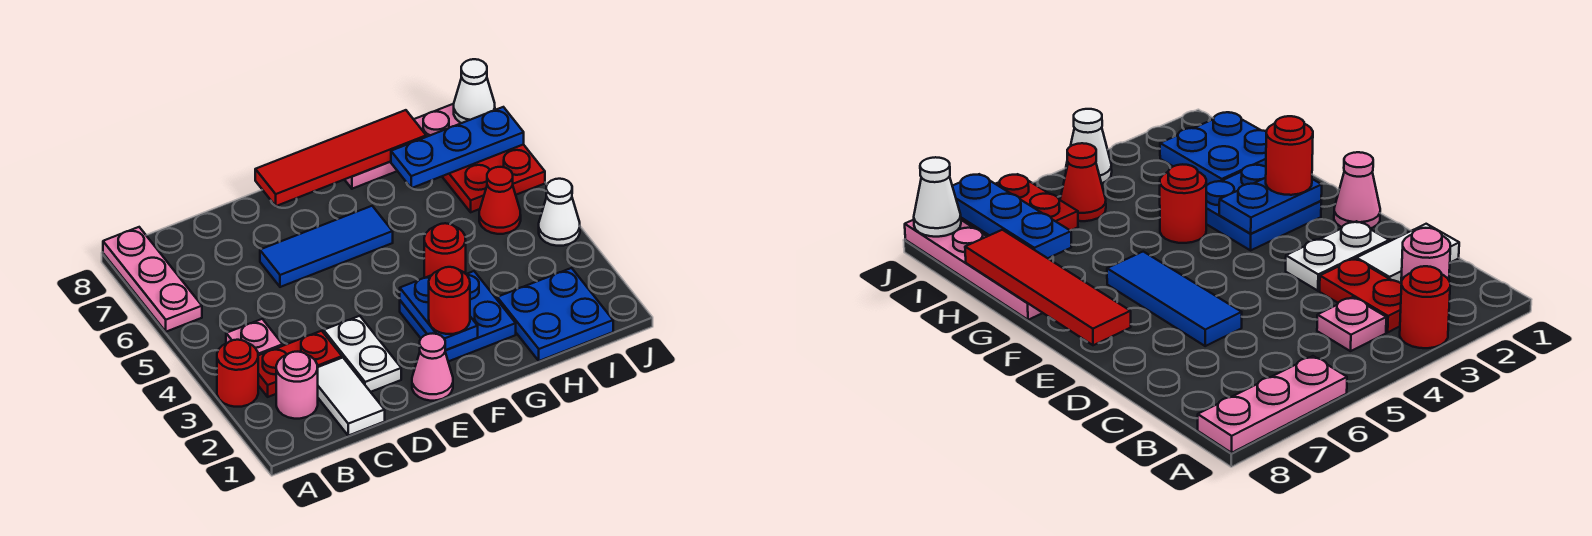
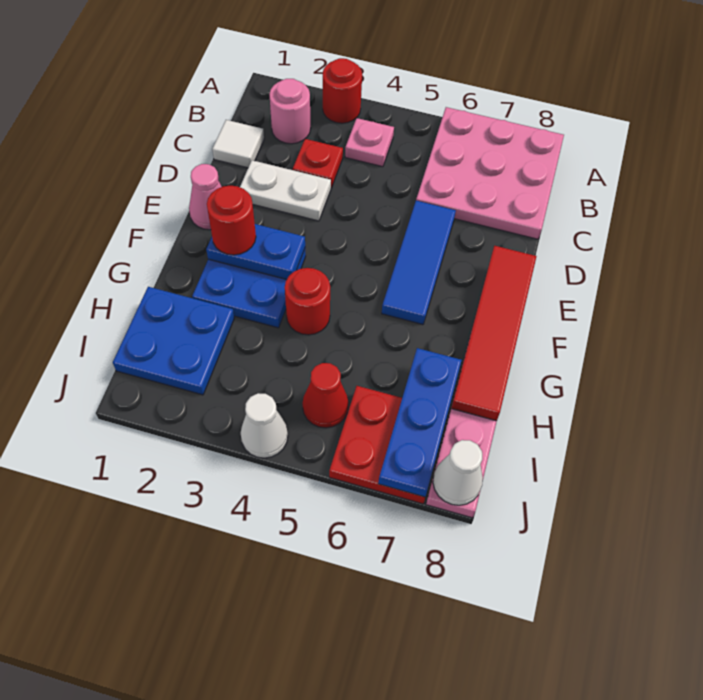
pink plate A6:A8 level 1 -> pink plate A6:C8 level 1
red plate B3:C3 level 1 -> red plate C3 level 1
white tile C1:C2 level 1 -> white tile C1 level 1

